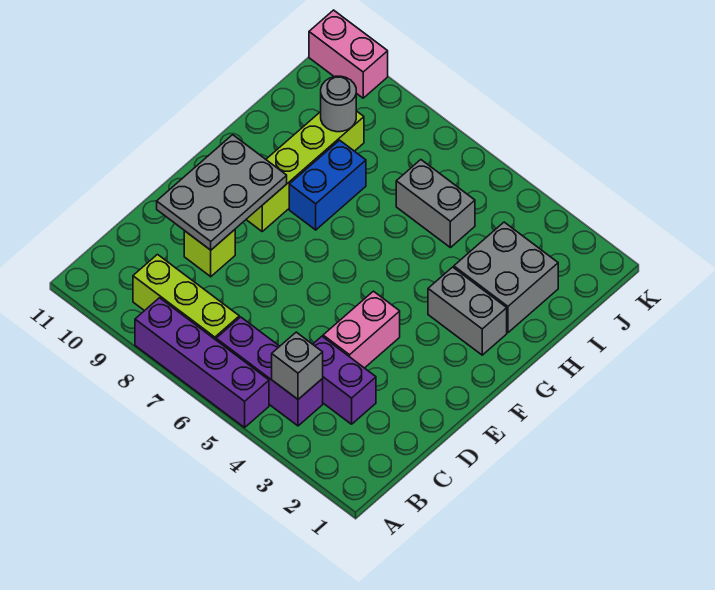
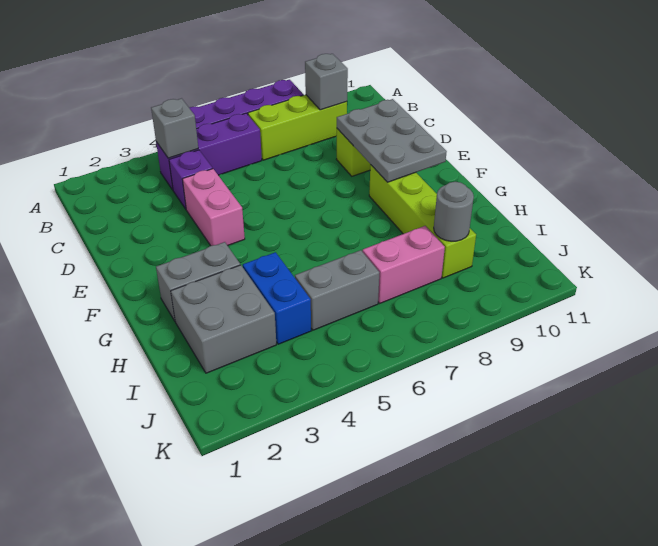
none -> grey brick B9 level 2
purple brick C3:C4 level 1 -> purple brick C4 level 1
blue brick G8:H8 level 1 -> blue brick H4:I4 level 1
pink brick K10:K11 level 1 -> pink brick I7:I8 level 1

